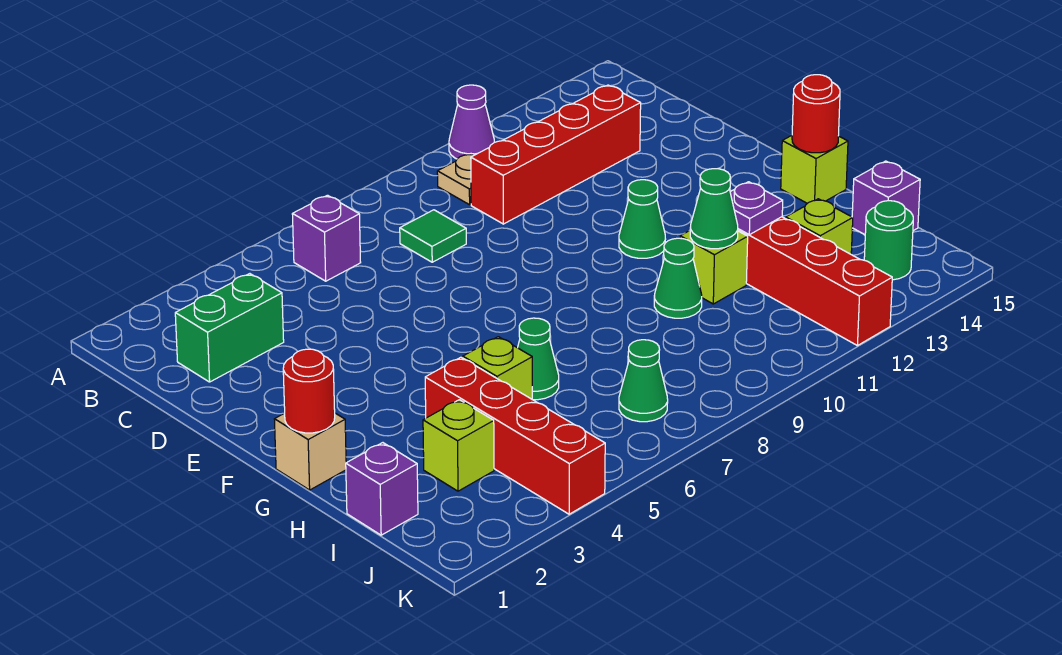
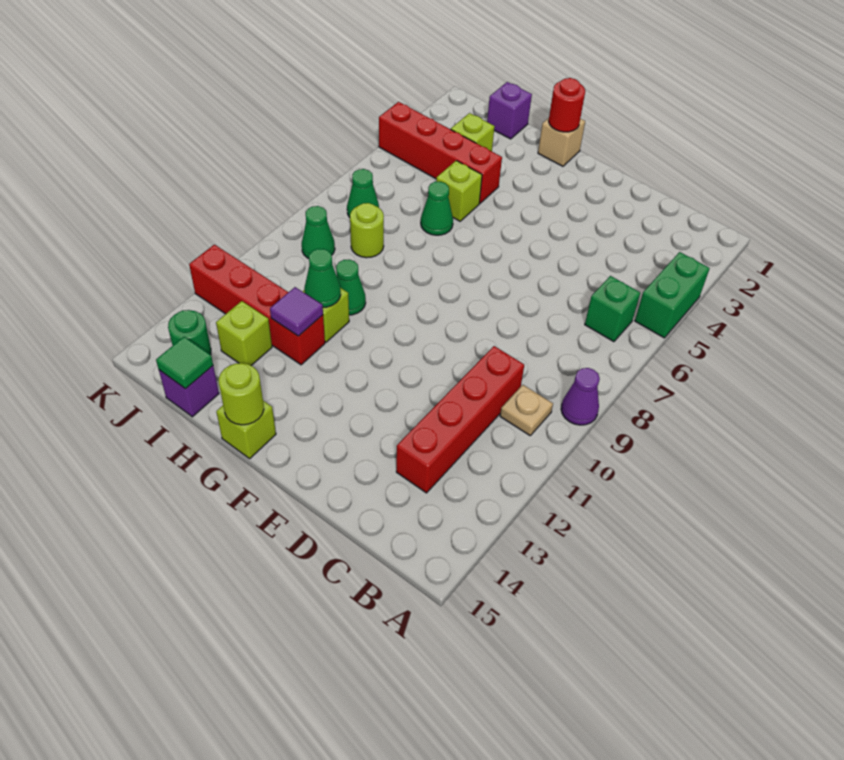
purple cone A11 level 1 -> purple cone A9 level 1
purple brick B6 level 1 -> green brick B6 level 1
green brick C2:C3 level 1 -> green brick A4:A5 level 1
green tile C8 level 1 -> green tile I15 level 2
green cone F11 level 1 -> green cone J9 level 1
red round brick G15 level 2 -> lime round brick G15 level 2
purple plate H12 level 2 -> purple tile H12 level 2
none -> lime round brick I8 level 1

